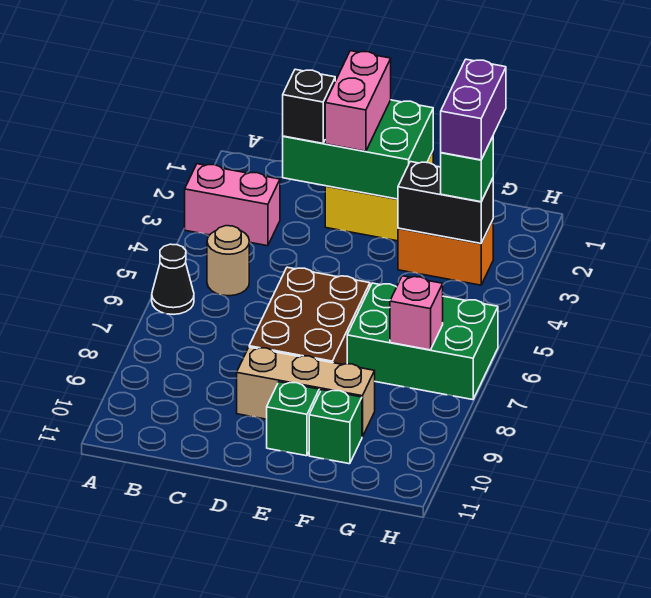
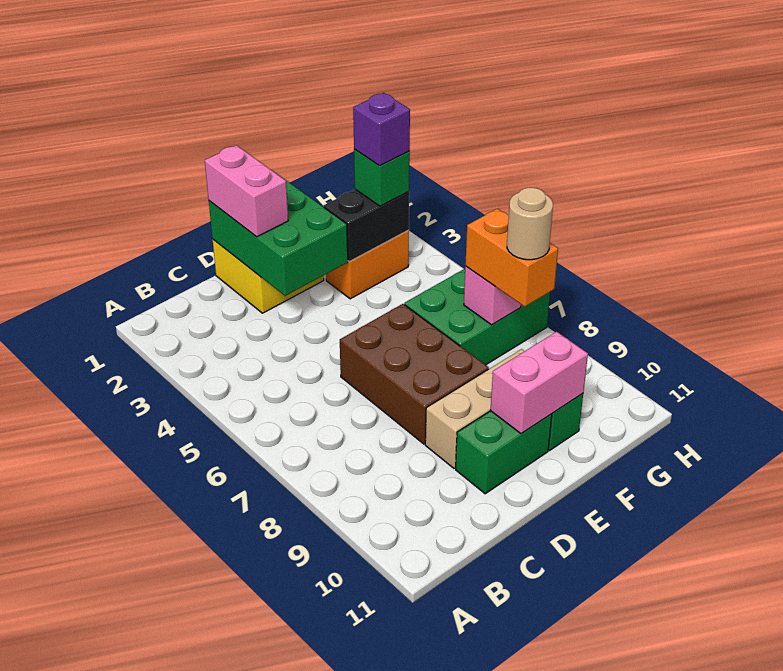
pink brick A3:B3 level 1 -> pink brick E10:F10 level 2
black cone A6 level 1 -> none
tan round brick B5 level 1 -> tan round brick G8 level 4
green brick C1:E2 level 2 -> green brick D1:E3 level 2
black brick C2 level 3 -> none
green brick E10 level 1 -> green brick D10:E10 level 1
purple brick G2:G3 level 4 -> purple brick G3 level 4
none -> orange brick G7:G8 level 3

